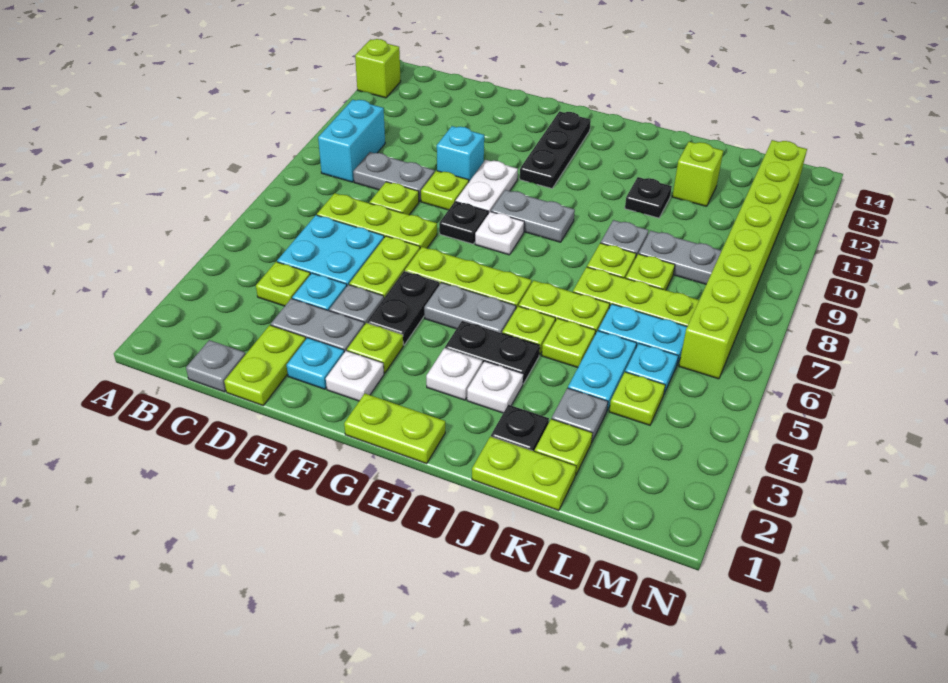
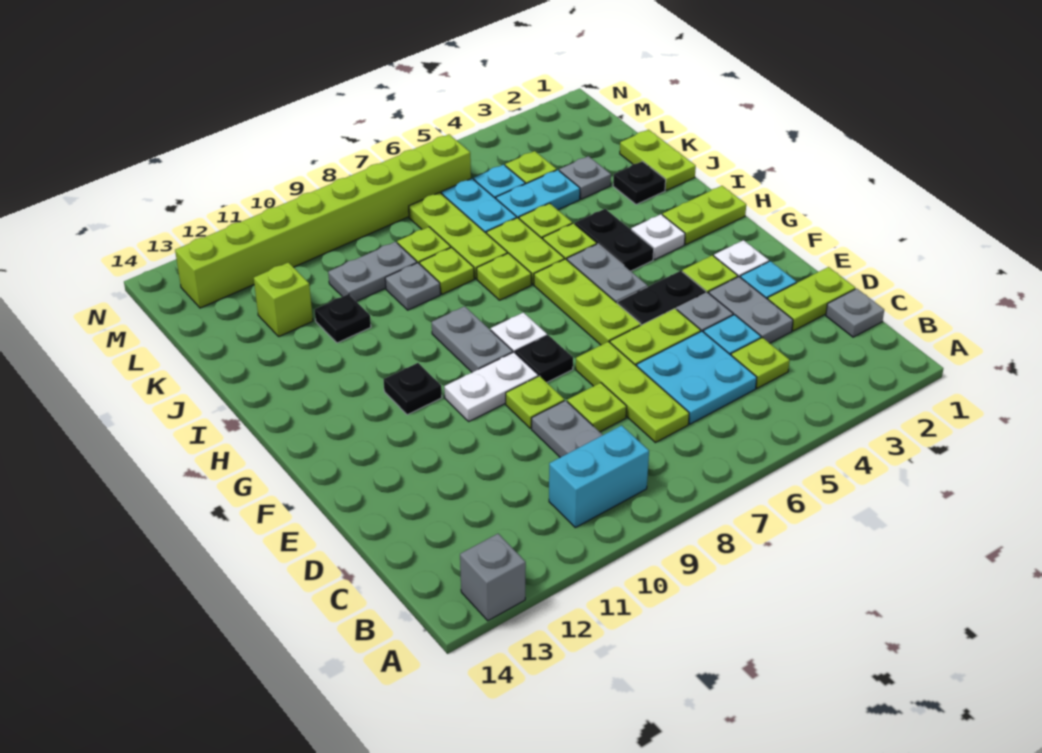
lime brick A13 level 1 -> grey brick A13 level 1
cyan brick E10 level 1 -> none
lime plate G1:H1 level 1 -> lime plate H1:H2 level 1
black plate G11:G13 level 1 -> black plate G11 level 1
white plate I3 level 1 -> none
lime plate K2 level 1 -> lime plate I7 level 1
grey plate K9:L9 level 1 -> grey plate K9:K10 level 1

